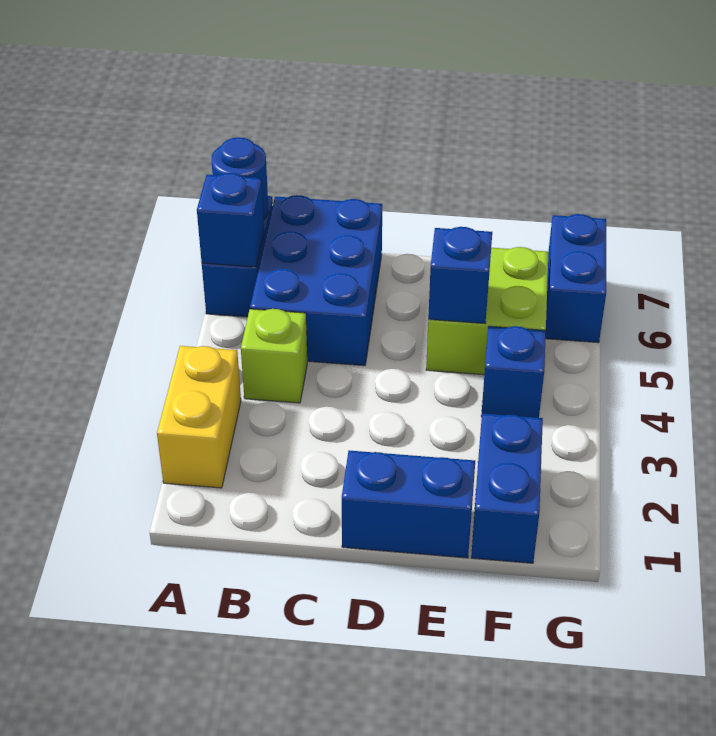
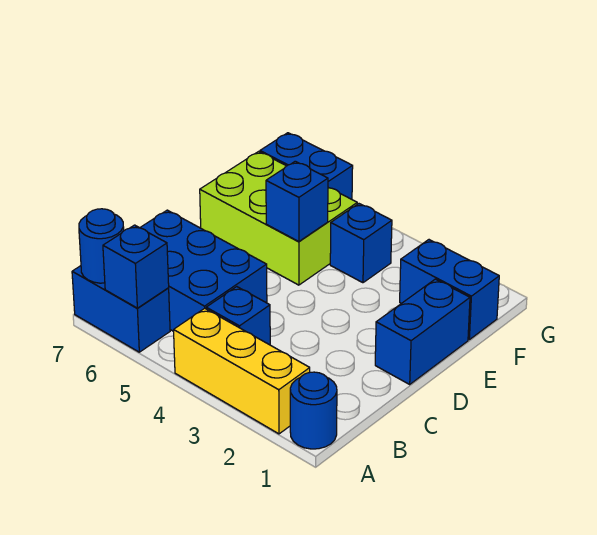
none -> blue round brick A1 level 1
yellow brick A2:A3 level 1 -> yellow brick A2:A4 level 1
lime brick B4 level 1 -> blue brick B4 level 1
lime brick E5:F6 level 1 -> lime brick E5:F7 level 1

